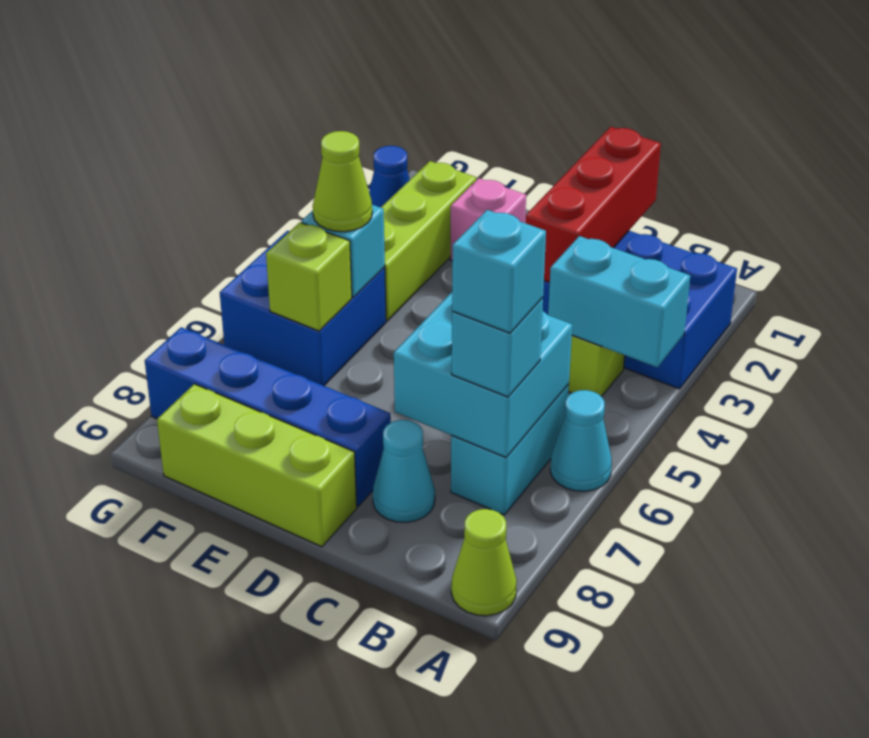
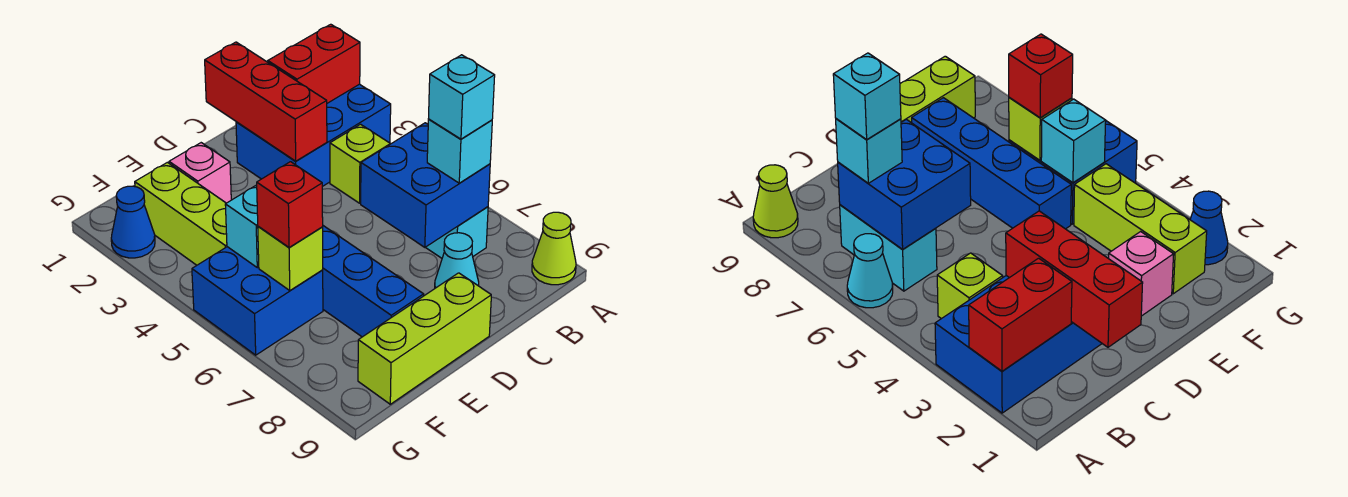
none -> red brick A2:B2 level 2
cyan brick A4:B4 level 2 -> none
cyan brick B6:C7 level 2 -> blue brick B6:C7 level 2
blue brick D8:G8 level 1 -> blue brick E5:E8 level 1
lime cone F5 level 3 -> none
none -> red brick F6 level 3

